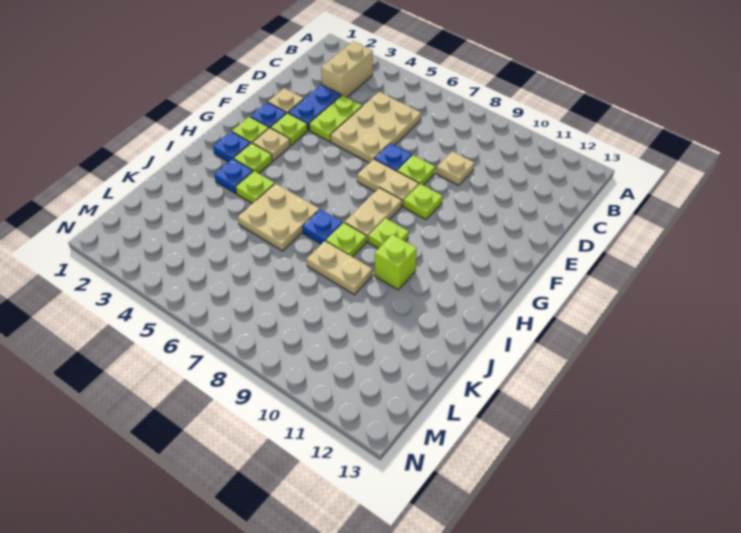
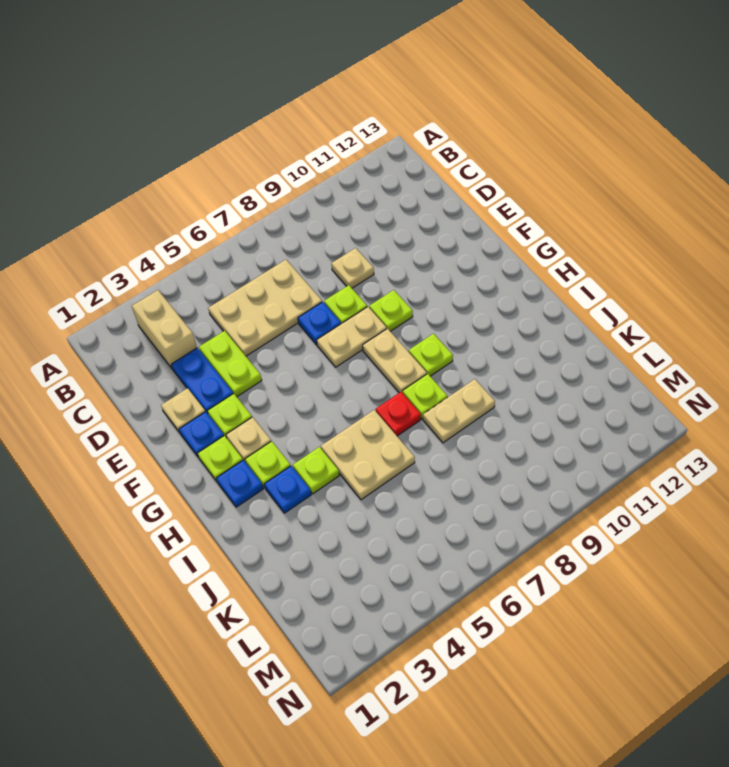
tan plate C5:E6 level 1 -> tan plate C5:D7 level 1
blue plate I7 level 1 -> red plate I7 level 1
lime brick I10 level 1 -> none

